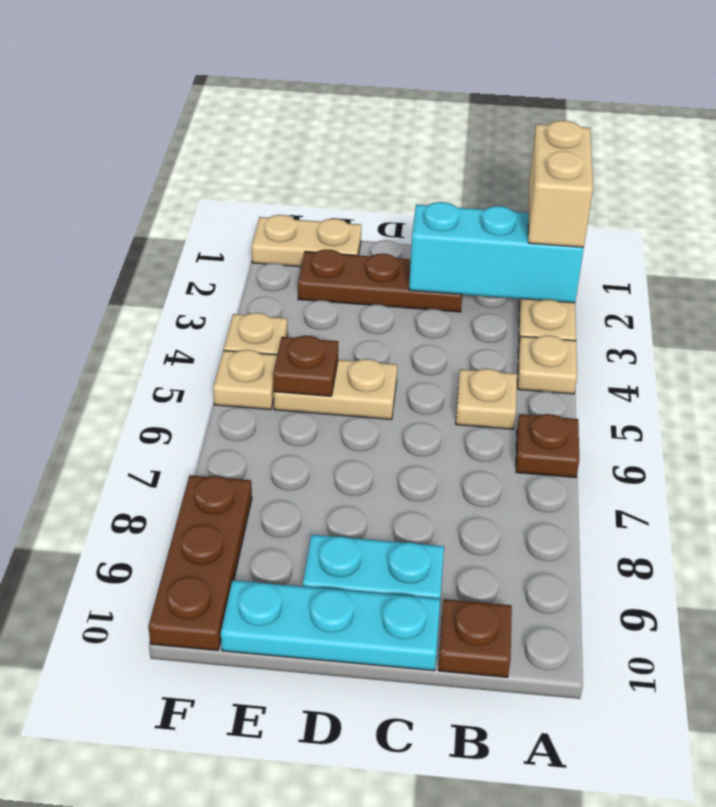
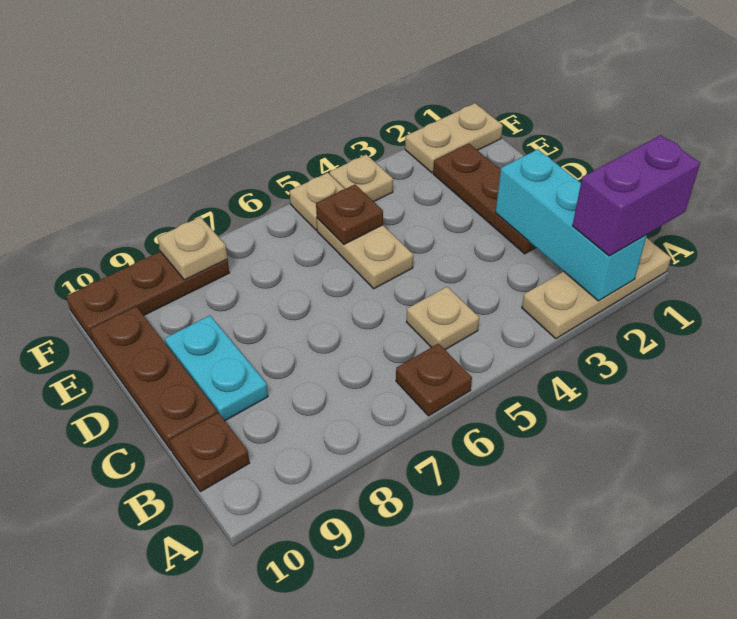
tan brick A1:A2 level 3 -> purple brick A1:A2 level 3
tan plate A4 level 1 -> tan plate F8 level 2
cyan plate C10:E10 level 1 -> brown plate C10:E10 level 1
tan plate E1:F1 level 1 -> tan plate F1:F2 level 1

